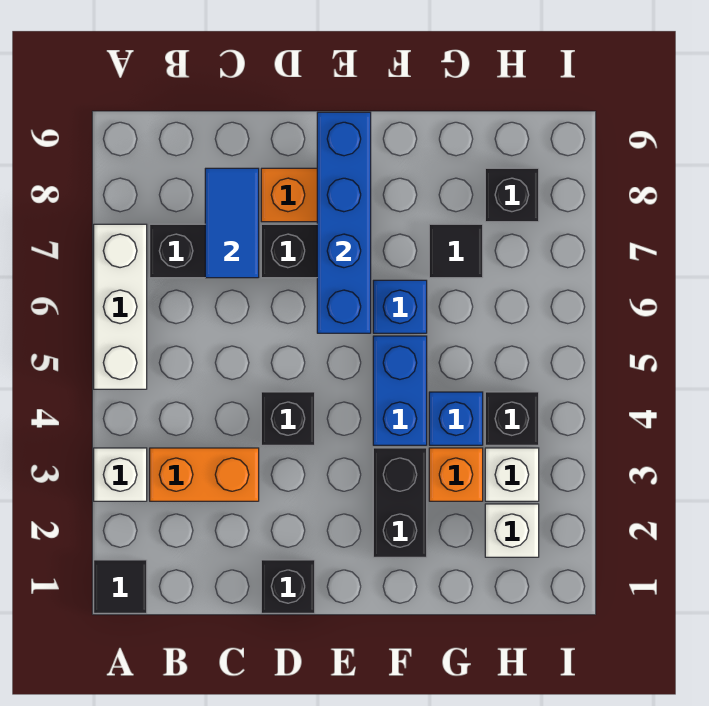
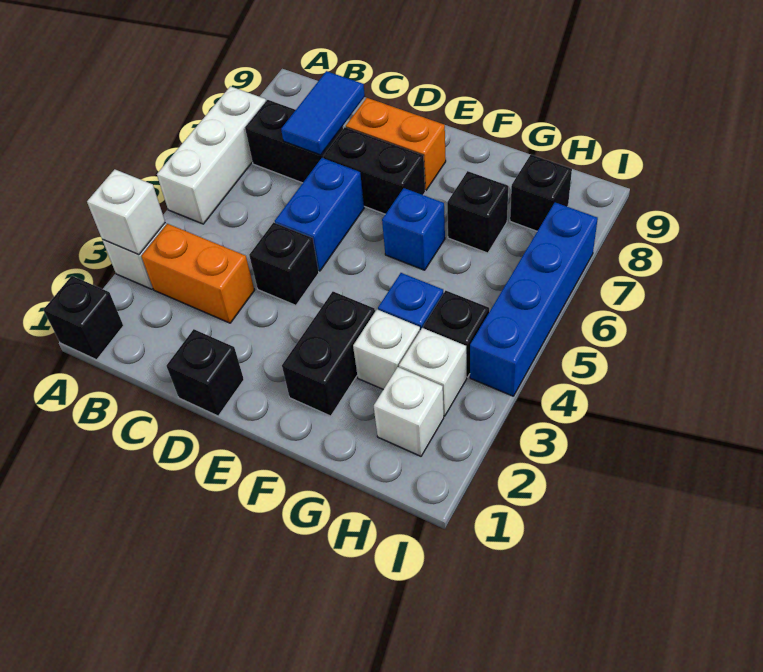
black tile A1 level 1 -> black brick A1 level 1
none -> white brick A3 level 2
blue brick E6:E9 level 2 -> blue brick I4:I7 level 1
blue brick F4:F5 level 1 -> blue brick D5:D6 level 1
orange brick G3 level 1 -> white brick G3 level 1
black tile G7 level 1 -> black brick G7 level 1

